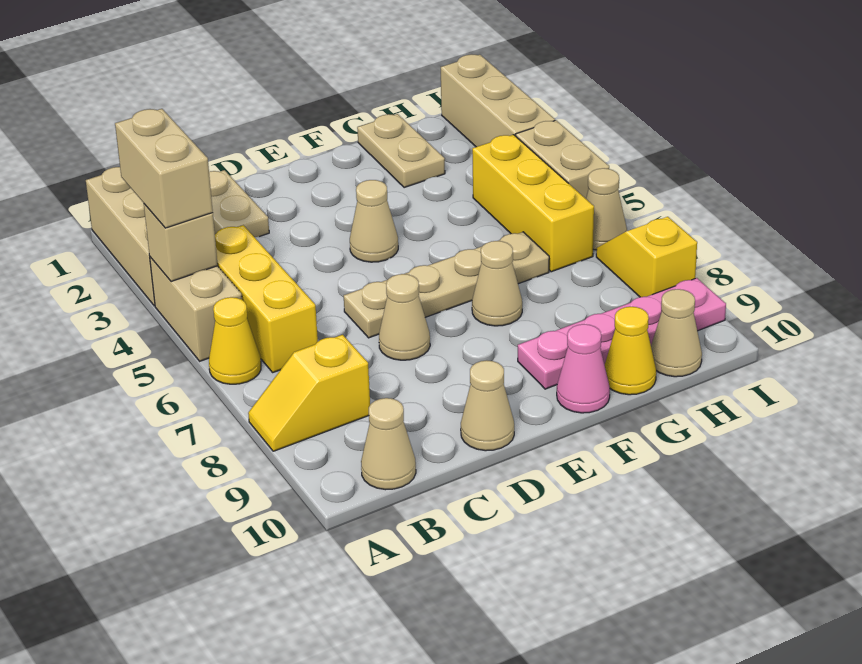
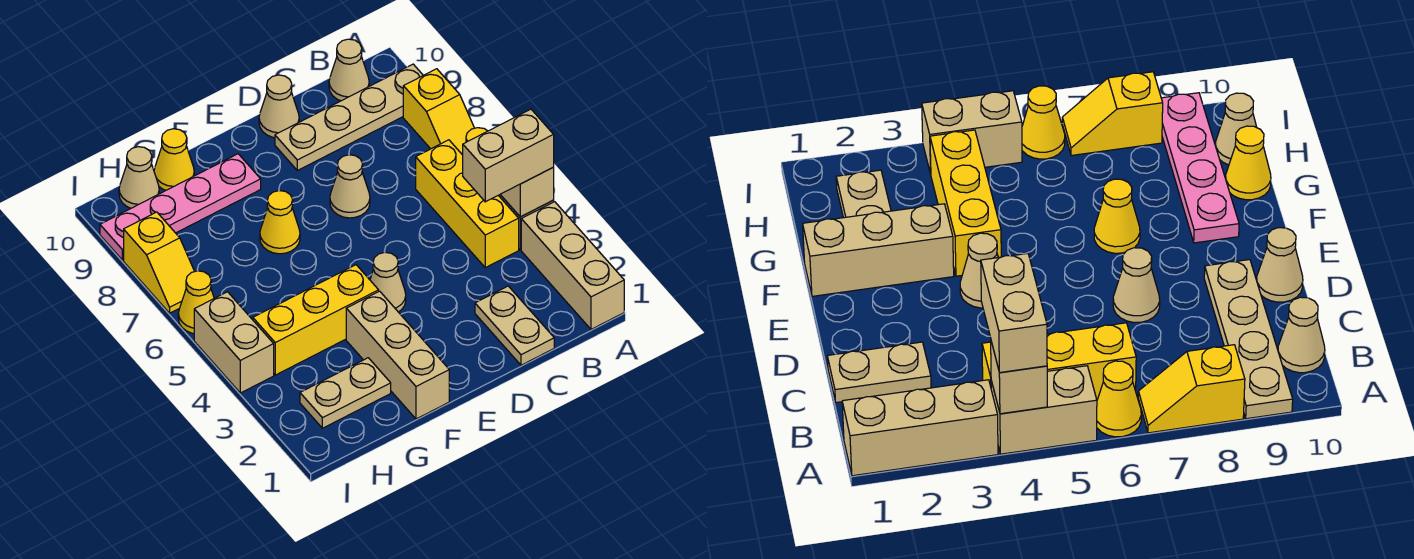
tan brick A3:A4 level 3 -> tan brick A4:B4 level 3
yellow slope A8:B8 level 1 top B -> yellow slope A7:A8 level 1 top 8
tan plate D6:G6 level 1 -> tan plate A9:D9 level 1
tan cone F7 level 1 -> yellow cone F7 level 1
pink cone F10 level 1 -> none
tan plate G1:G2 level 1 -> tan plate G2:H2 level 1
yellow brick H4:H6 level 1 -> yellow brick F4:H4 level 1
tan brick I1:I3 level 1 -> tan brick F1:F3 level 1
tan cone I6 level 1 -> yellow cone I6 level 1

